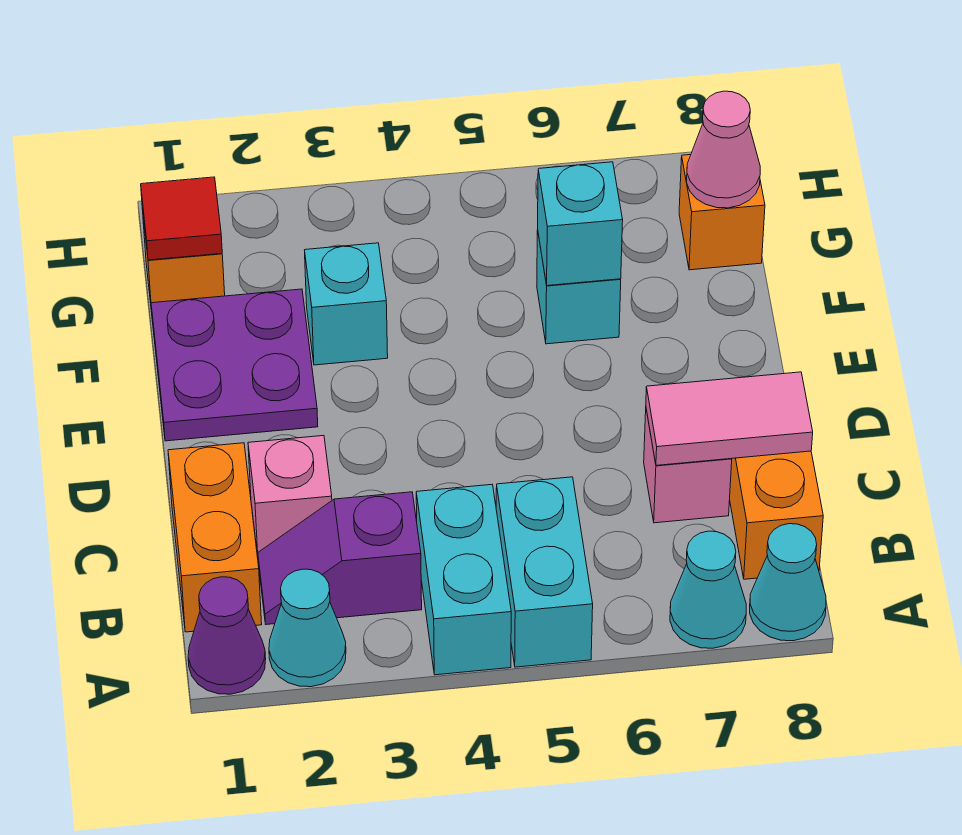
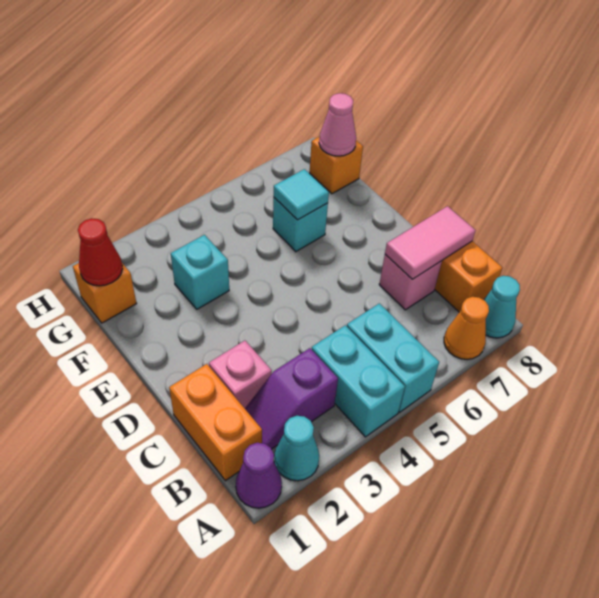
cyan cone A7 level 1 -> orange cone A7 level 1
purple plate E1:F2 level 1 -> none
cyan brick F6 level 2 -> cyan tile F6 level 2
red tile G1 level 2 -> red cone G1 level 2

